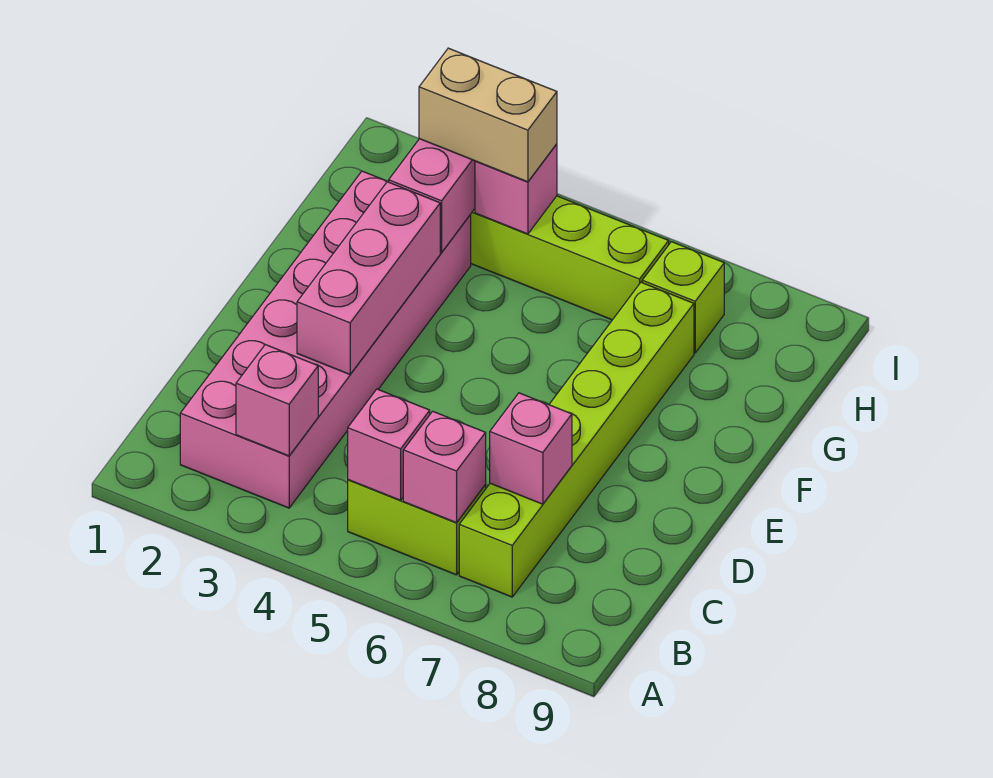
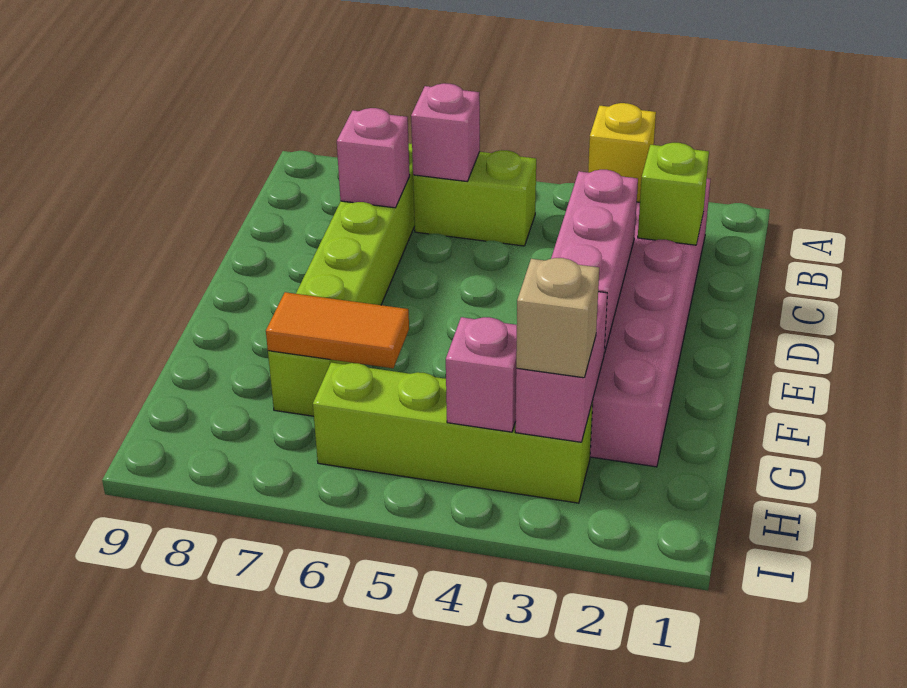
pink brick B3 level 2 -> yellow brick B3 level 2
pink brick B5 level 2 -> none
none -> orange tile G6:G7 level 2
tan brick H3:H4 level 3 -> tan brick H3 level 3
lime brick H7 level 1 -> lime brick C2 level 2

